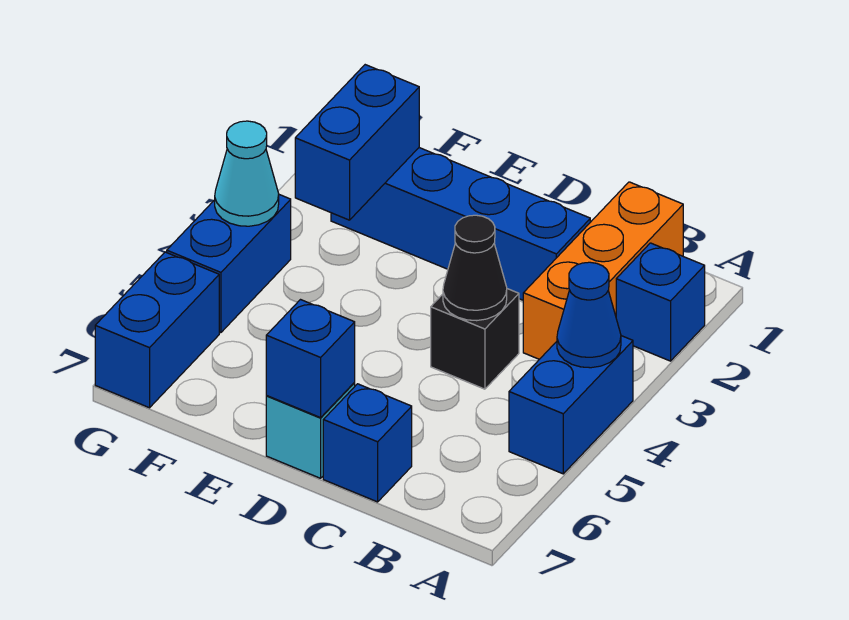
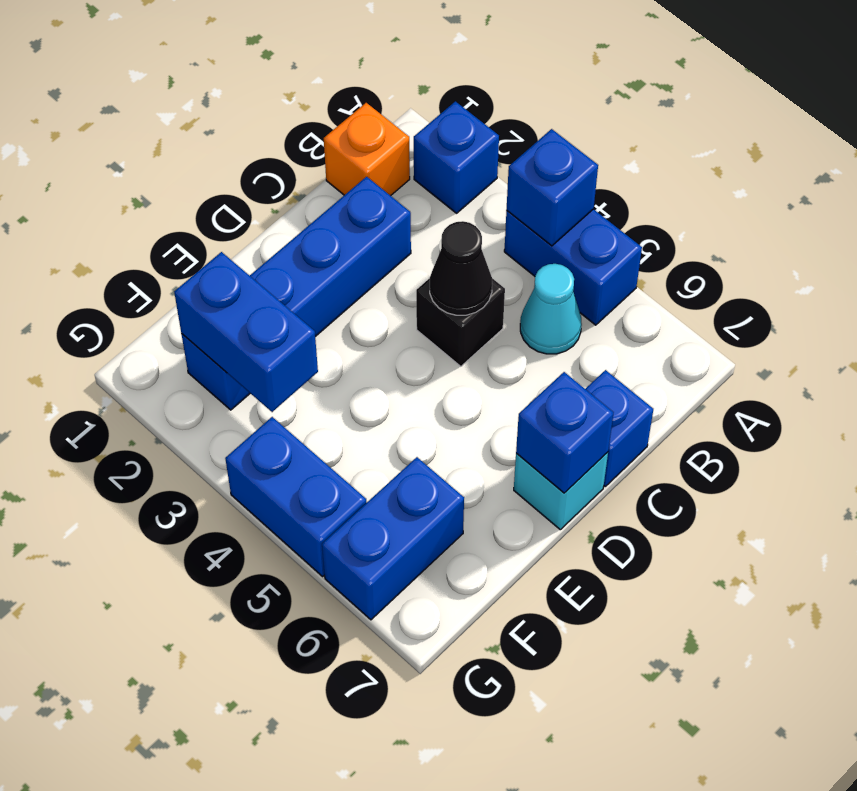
blue cone A4 level 2 -> blue brick A4 level 2
orange brick B1:B3 level 1 -> orange brick B1 level 1
cyan cone G4 level 2 -> cyan cone B5 level 1
blue brick G6:G7 level 1 -> blue brick F6:G6 level 1

